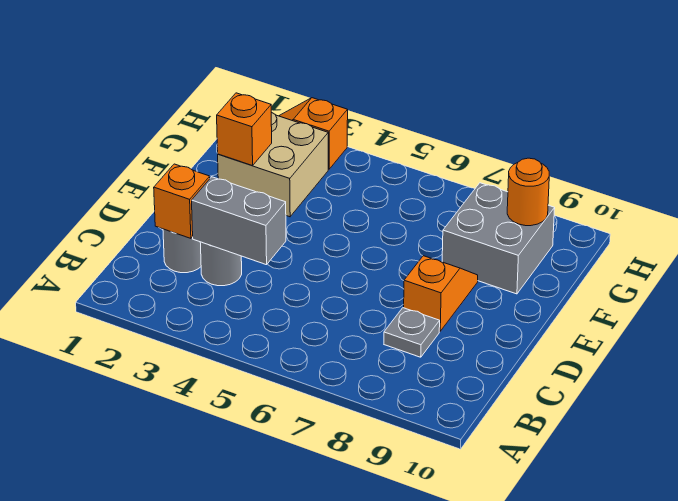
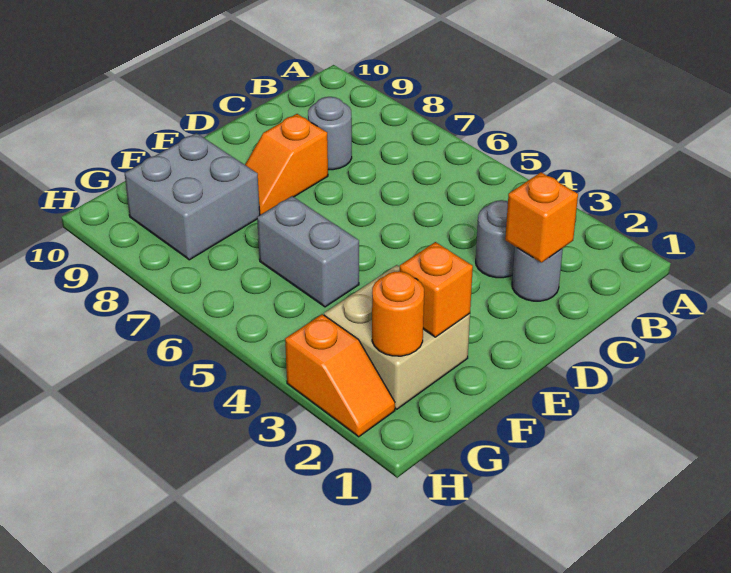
grey brick C3:C4 level 2 -> grey brick F5:F6 level 1
grey plate C8 level 1 -> grey round brick C8 level 1
orange round brick G9 level 2 -> orange round brick G2 level 2

